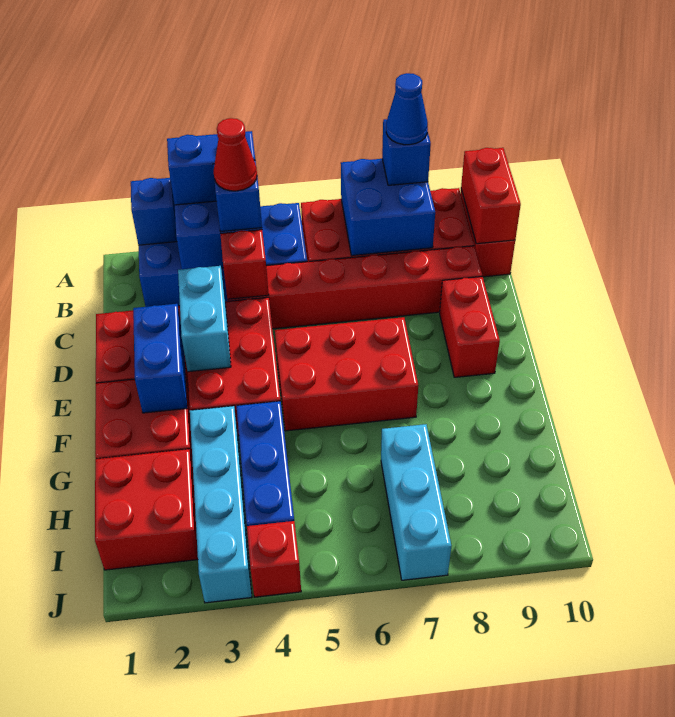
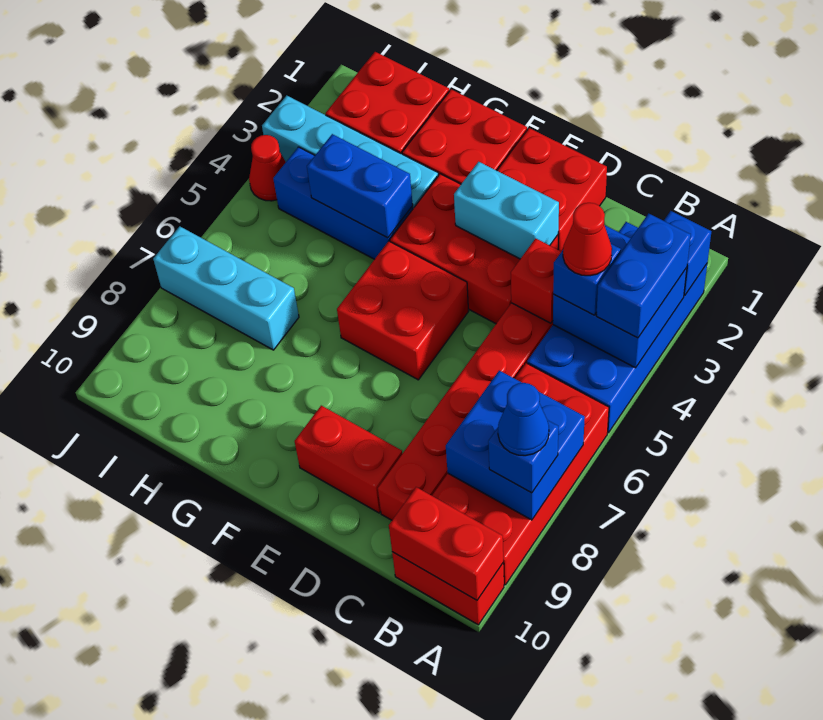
blue brick E2:F2 level 2 -> blue brick G4:H4 level 2
red brick E5:F7 level 1 -> red brick E5:F6 level 1
red brick J4 level 1 -> red cone J4 level 1

